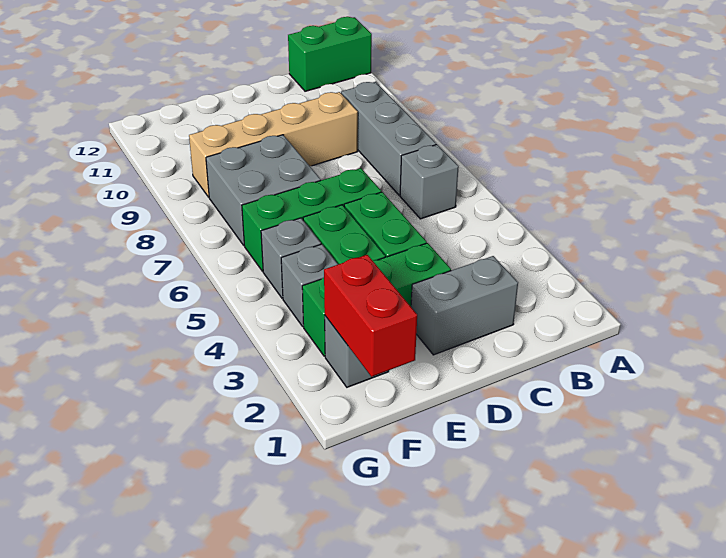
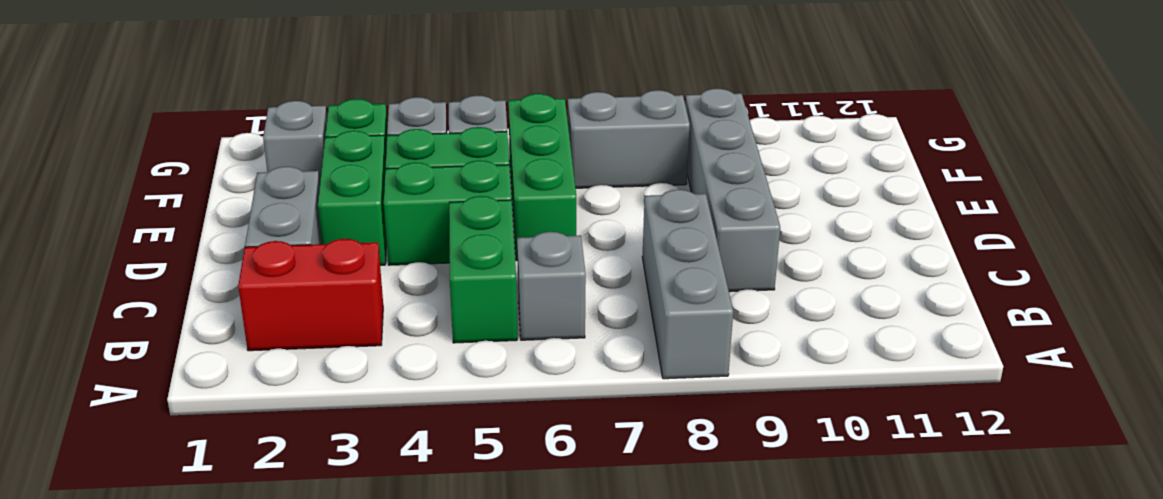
green brick A12:B12 level 1 -> green brick B5:C5 level 1
grey brick B7:B9 level 1 -> grey brick A8:C8 level 1
tan brick C9:F9 level 1 -> grey brick C9:F9 level 1
grey brick E7:F8 level 1 -> grey brick F7:F8 level 1
red brick F1:F2 level 2 -> red brick B2:B3 level 1

